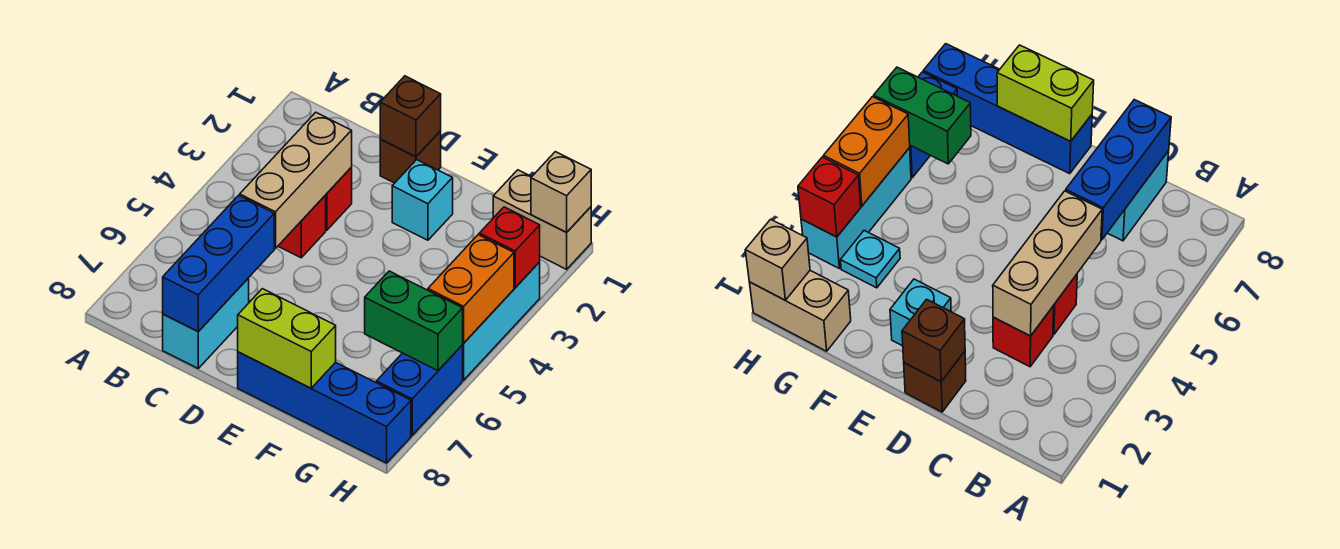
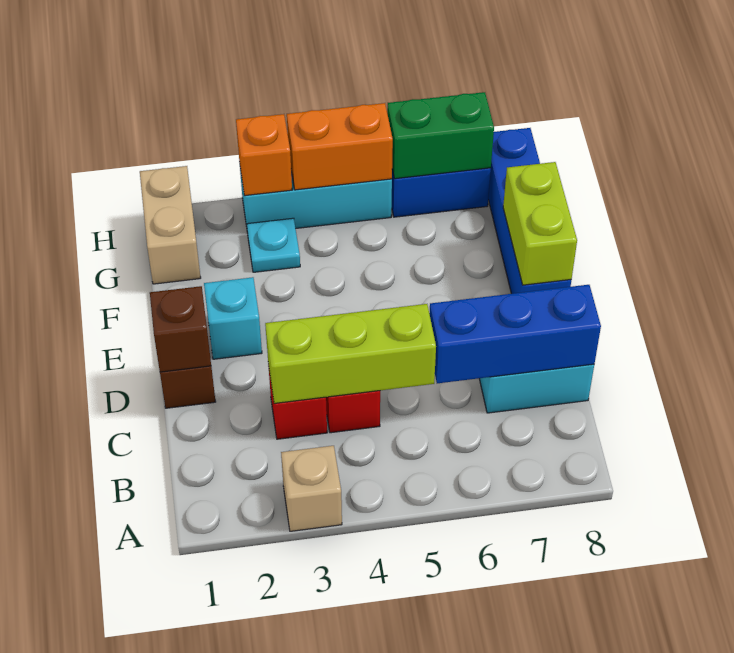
tan brick C3:C5 level 2 -> lime brick C3:C5 level 2
green brick G6:H6 level 2 -> green brick H6:H7 level 2
tan brick H1 level 2 -> tan brick A3 level 1
red brick H3 level 2 -> orange brick H3 level 2

